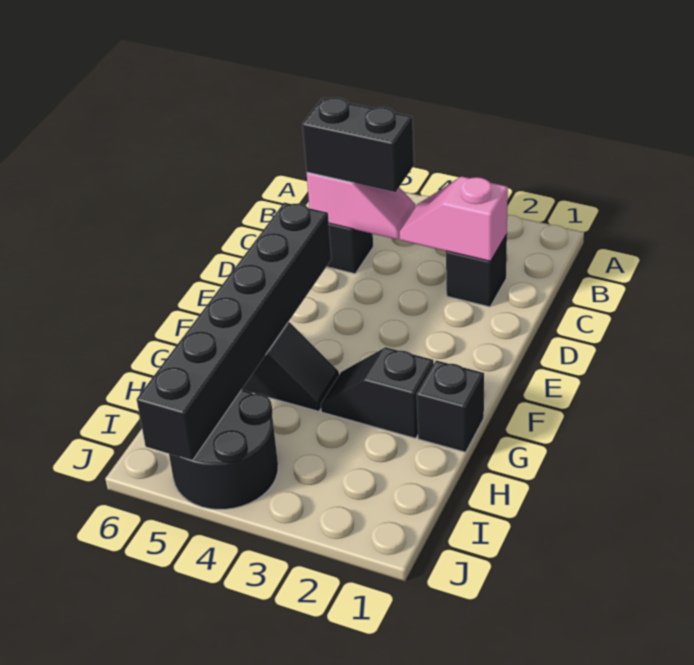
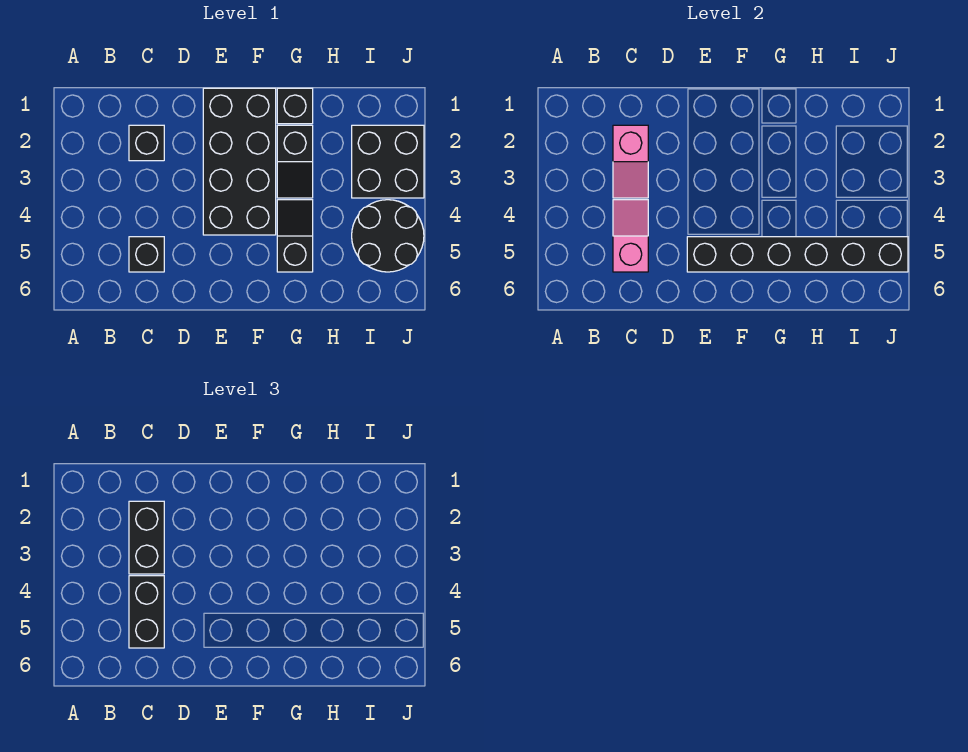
none -> black brick C2:C3 level 3
none -> black brick E1:F4 level 1
none -> black brick I2:J3 level 1

